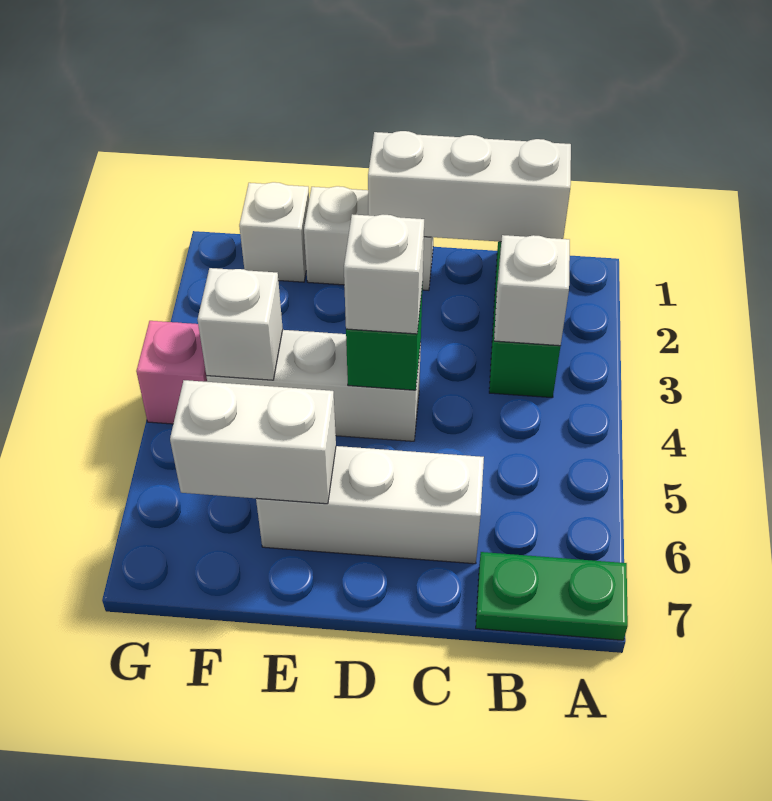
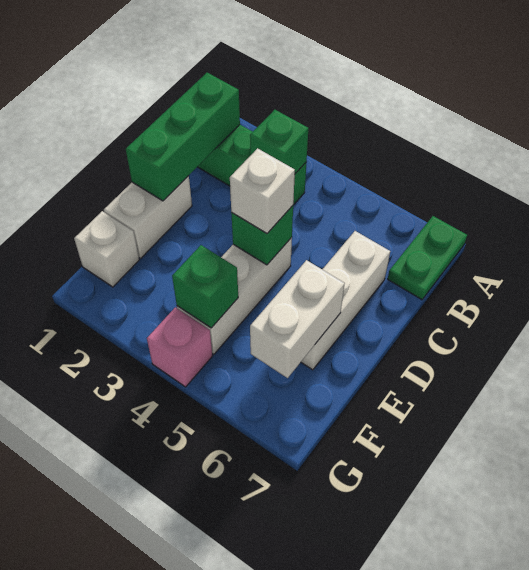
white brick B1:D1 level 2 -> green brick B1:D1 level 2
white brick B3 level 2 -> green brick B3 level 2
white brick F4 level 2 -> green brick F4 level 2

